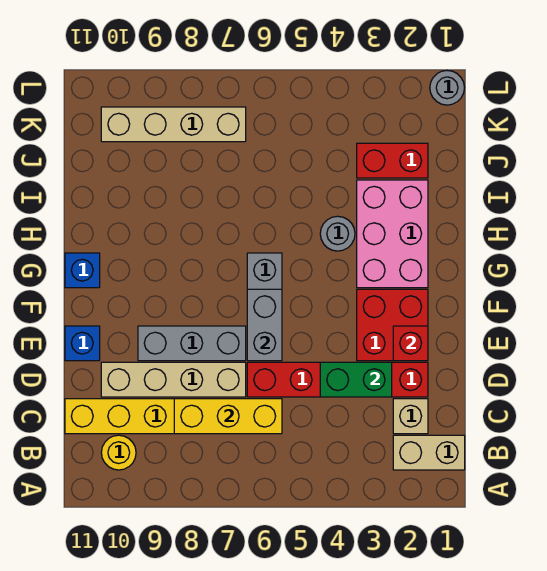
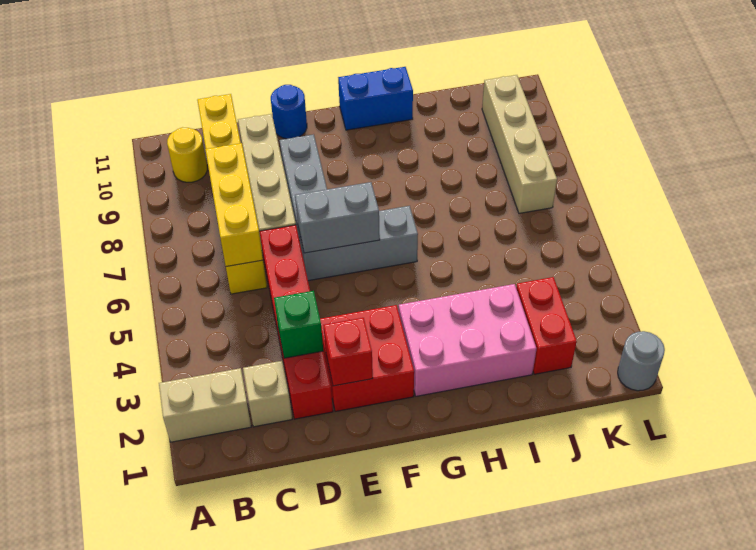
tan brick B1:B2 level 1 -> tan brick A2:B2 level 1
green brick D3:D4 level 2 -> green brick D3 level 2
blue brick E11 level 1 -> blue round brick E11 level 1
blue brick G11 level 1 -> blue brick G11:H11 level 1
grey round brick H4 level 1 -> none

